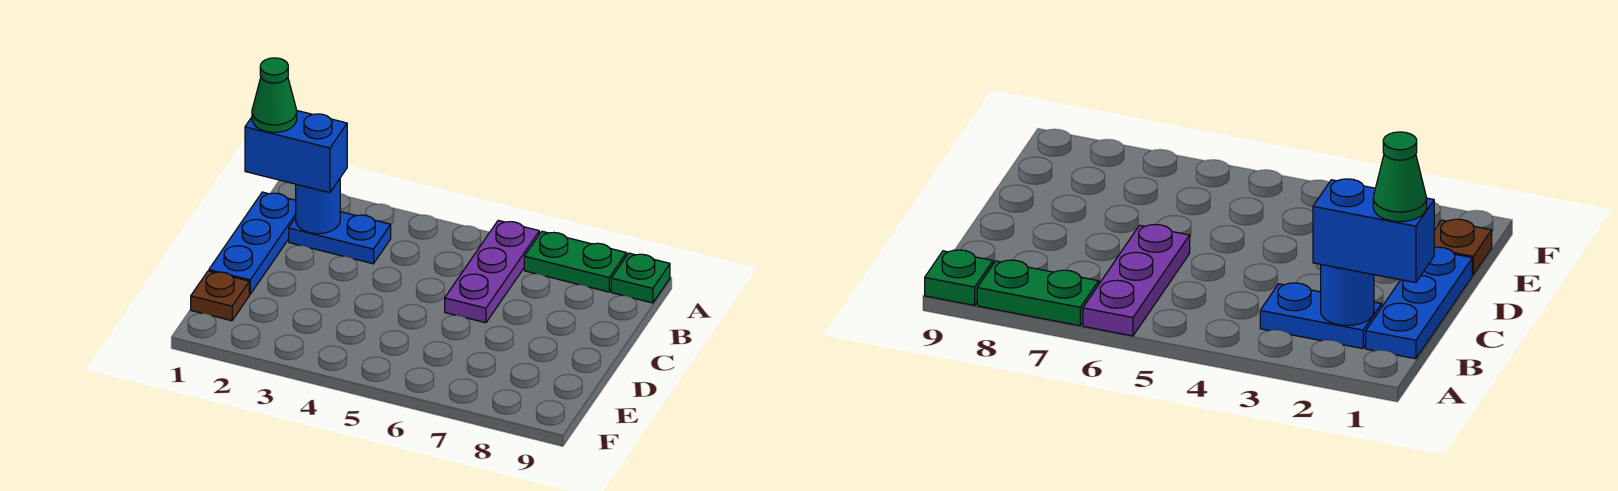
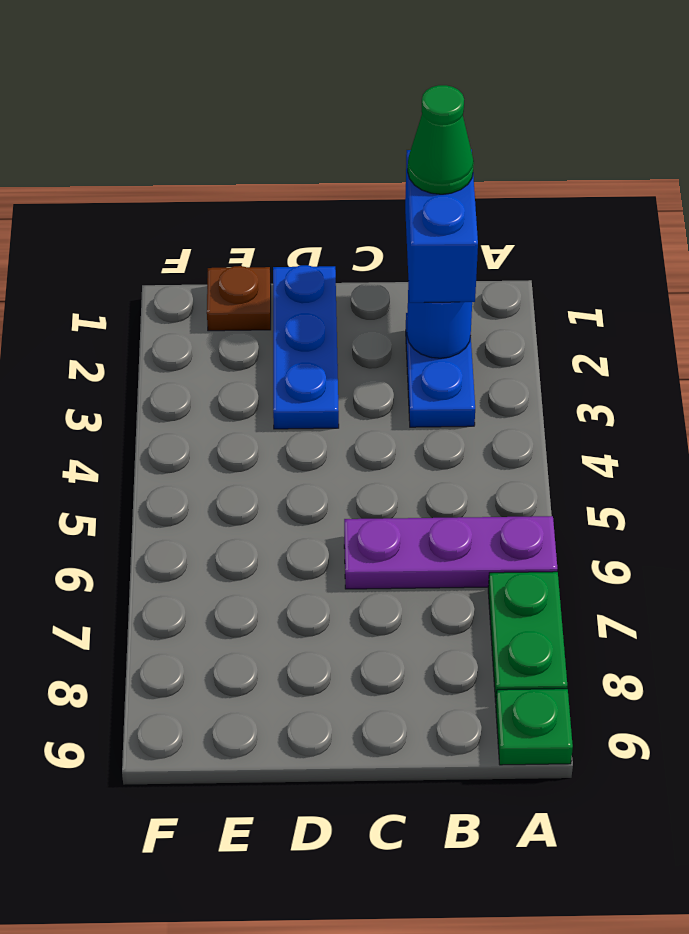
blue plate B1:D1 level 1 -> blue plate D1:D3 level 1

